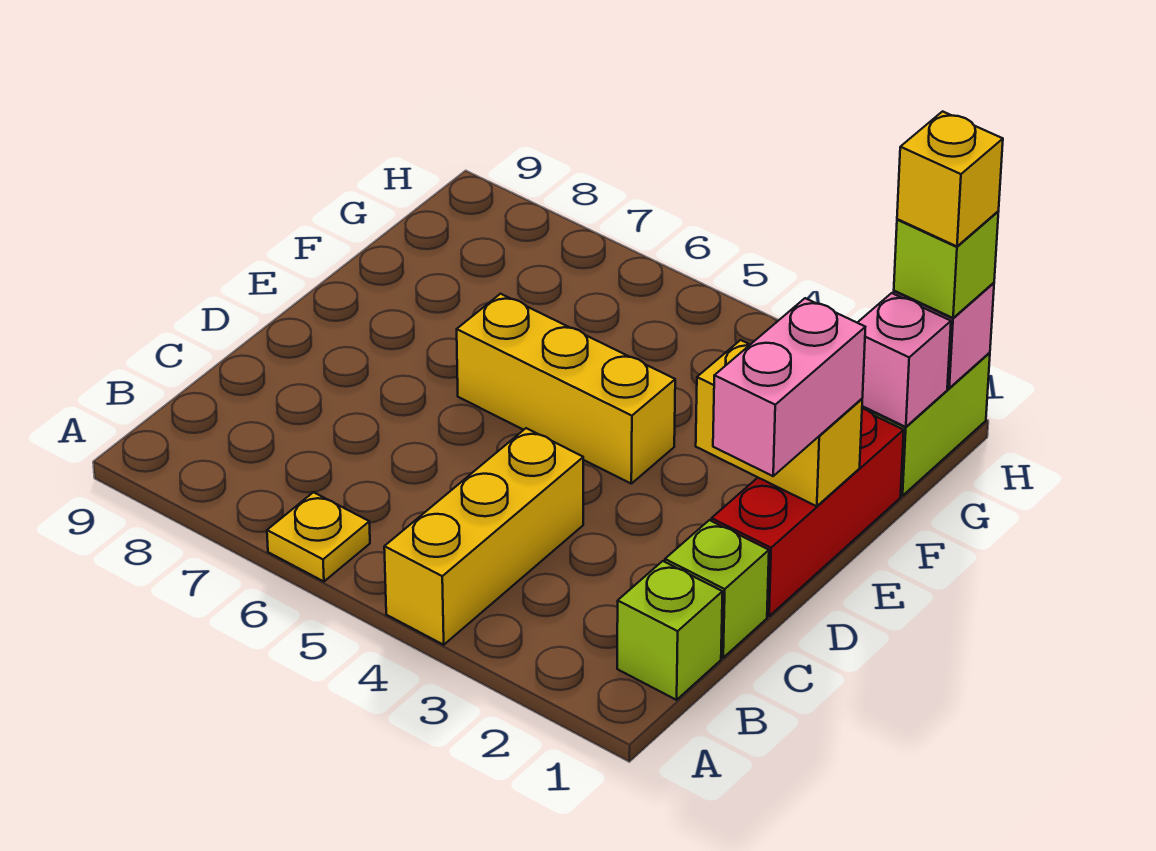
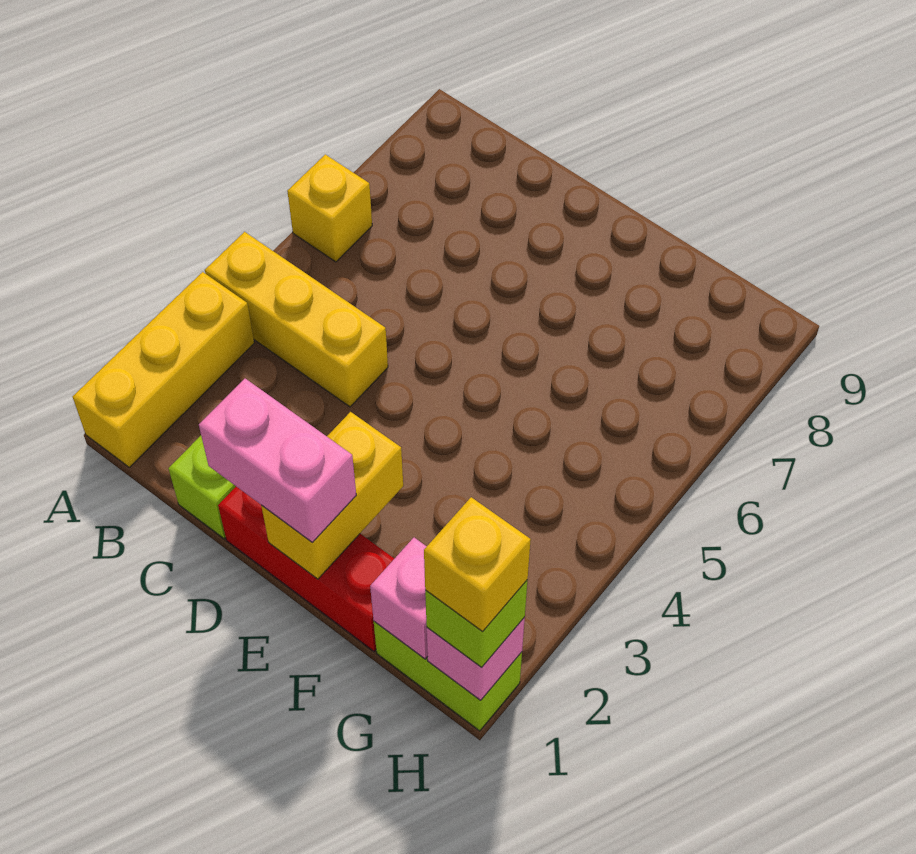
yellow plate A6 level 1 -> yellow brick A6 level 1
lime brick B1 level 1 -> none
yellow brick E4:E6 level 1 -> yellow brick A1:A3 level 1

